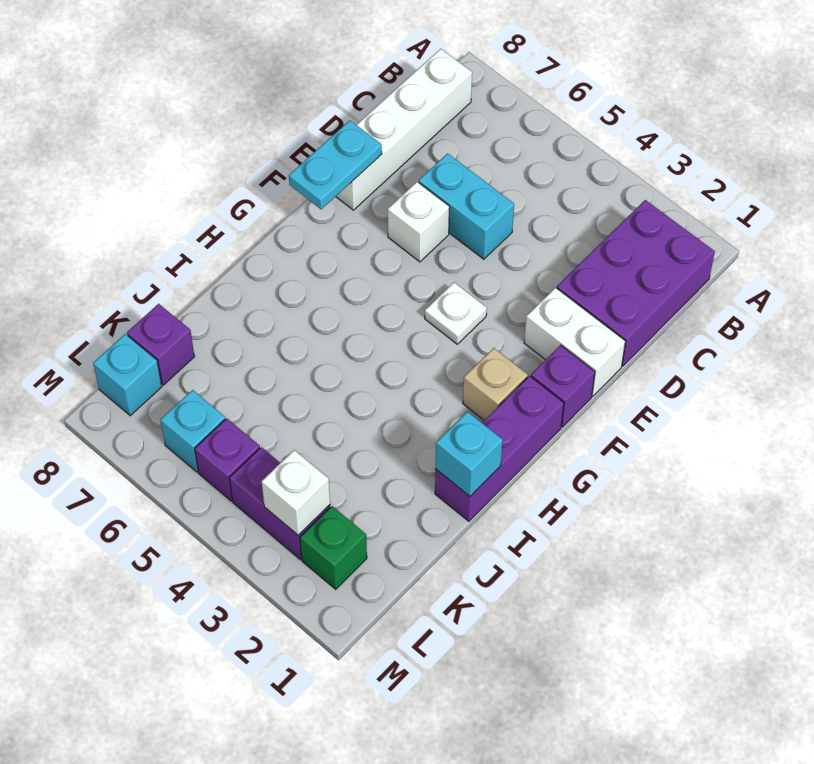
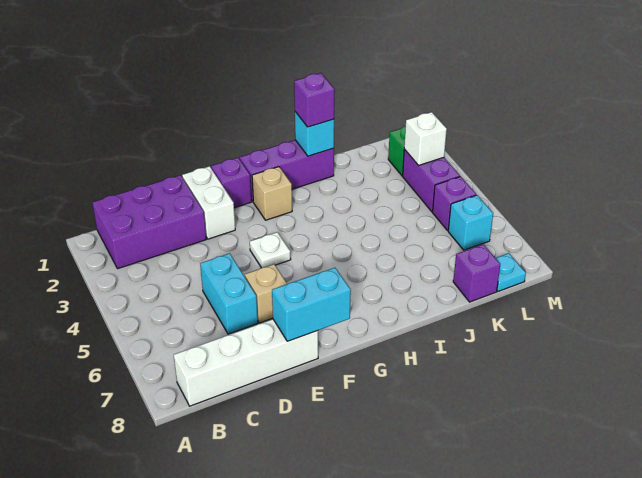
white brick E6 level 1 -> tan brick E6 level 1
cyan plate E8:F8 level 2 -> cyan brick E8:F8 level 2
none -> purple brick I1 level 3
cyan brick L8 level 1 -> cyan plate L8 level 1

